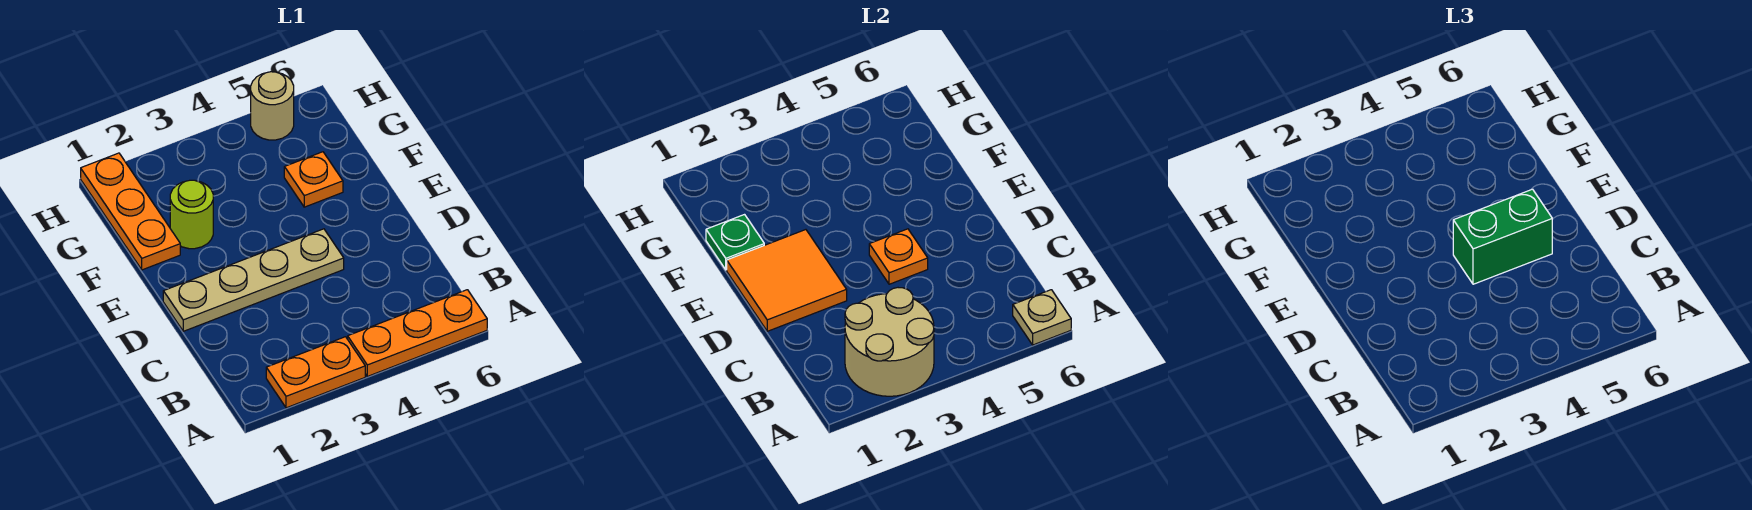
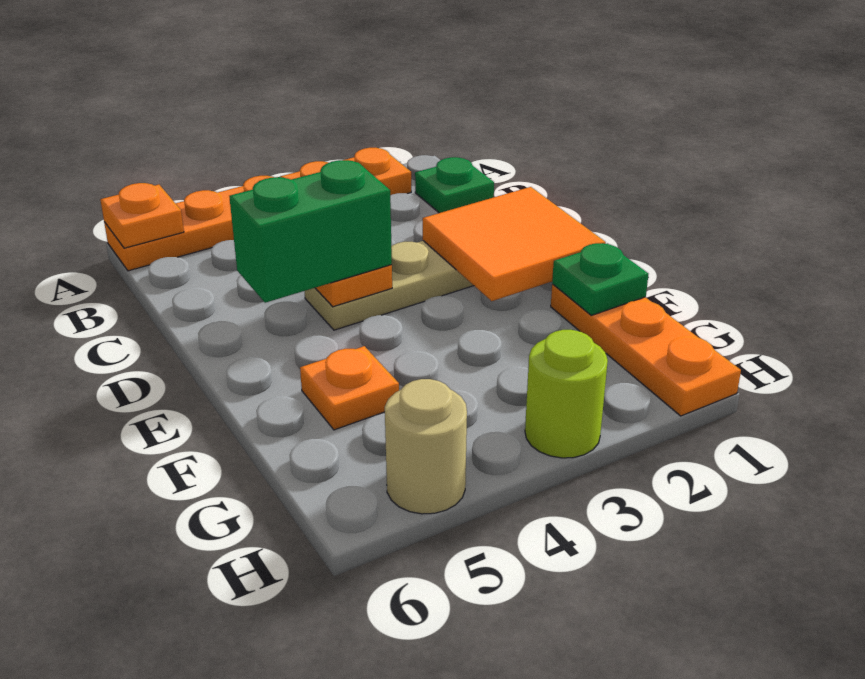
tan round brick A2:B3 level 2 -> none
tan plate A6 level 2 -> orange plate A6 level 2
none -> green plate B1 level 1
lime round brick F2 level 1 -> lime round brick H3 level 1

